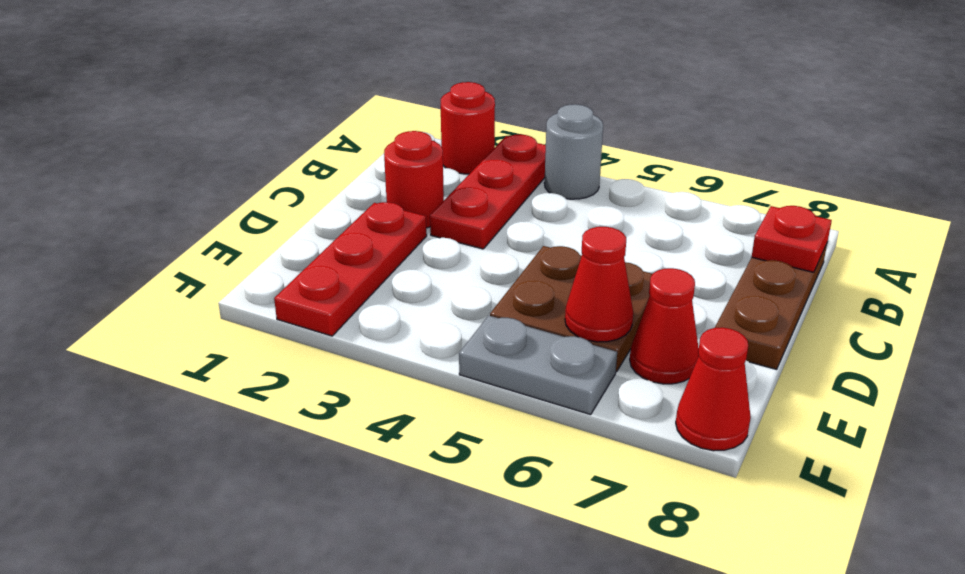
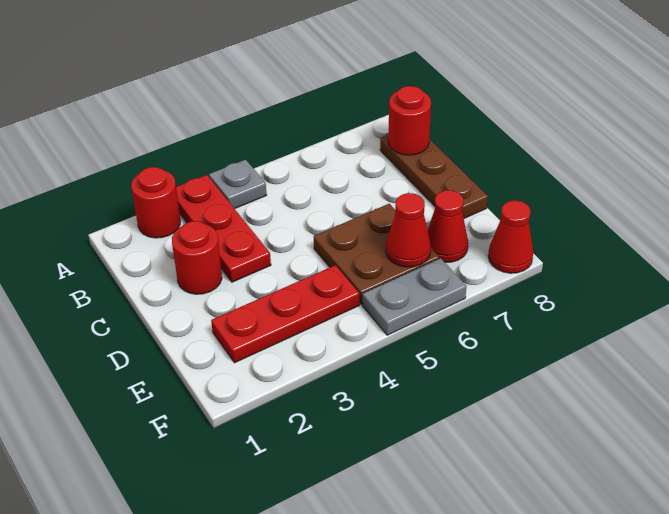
grey round brick A4 level 1 -> grey plate A4 level 1
red plate B8 level 2 -> red round brick B8 level 2
red plate D2:F2 level 1 -> red plate E2:E4 level 1

